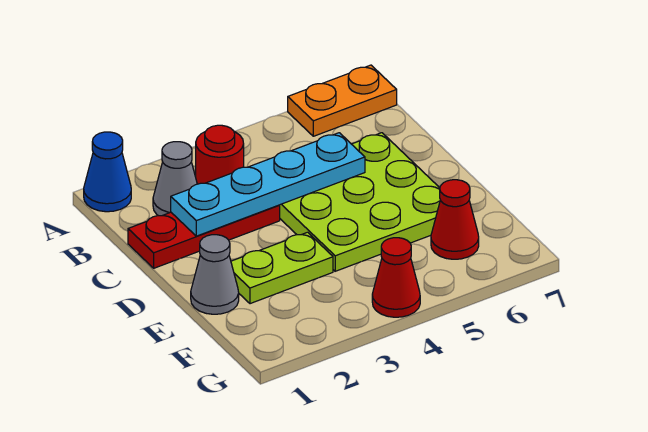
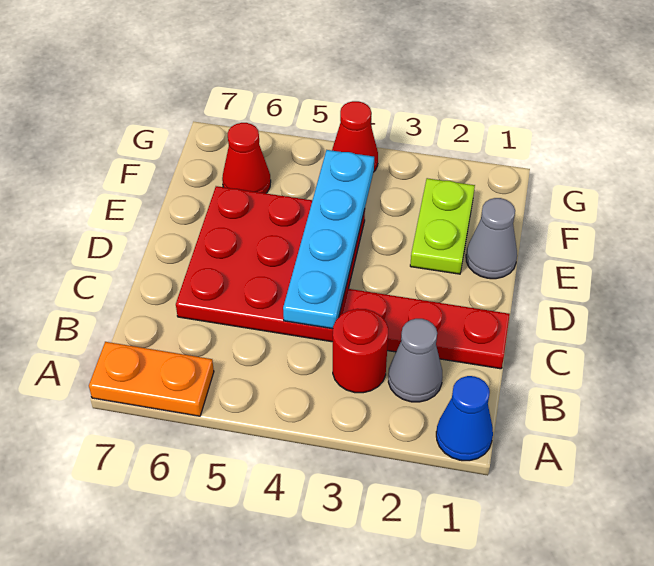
cyan plate C2:C5 level 2 -> cyan plate C4:F4 level 2
lime plate C4:E6 level 1 -> red plate C4:E6 level 1
lime plate E2:E3 level 1 -> lime plate E2:F2 level 1

